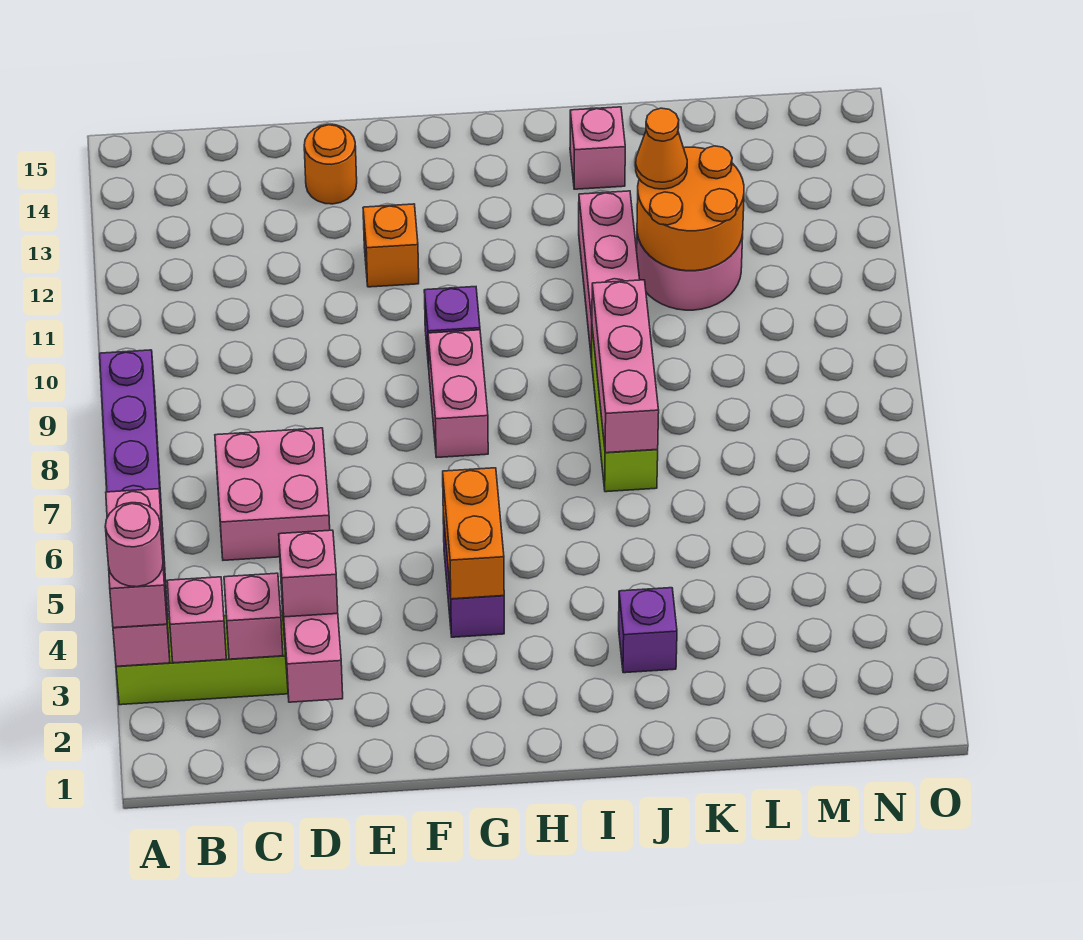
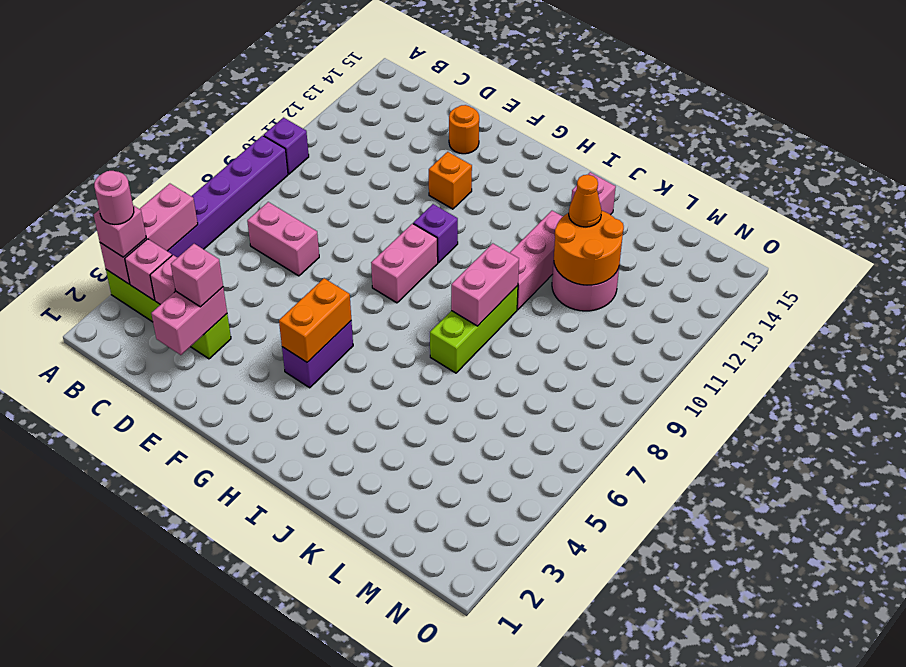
pink brick C6:D7 level 1 -> pink brick C7:D7 level 1
purple brick J3 level 1 -> purple brick A10 level 1
pink brick J7:J9 level 2 -> pink brick J8:J9 level 2

